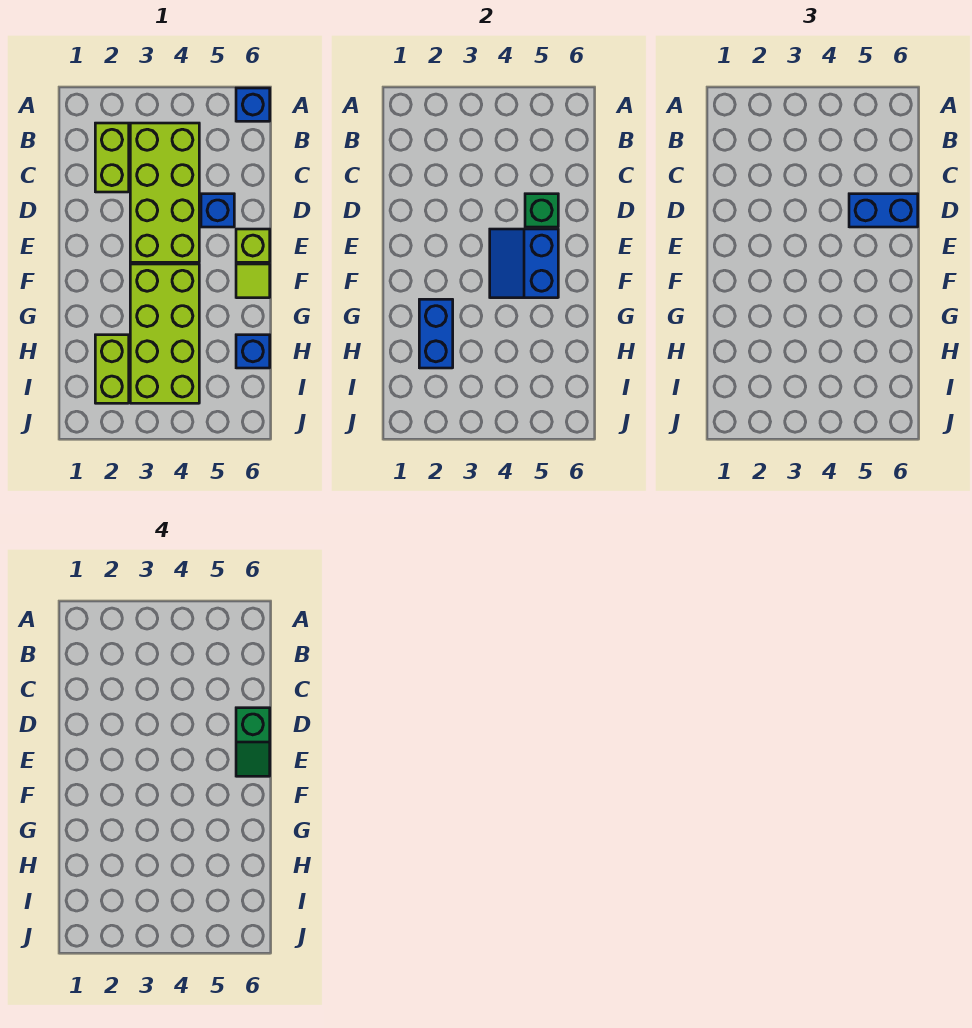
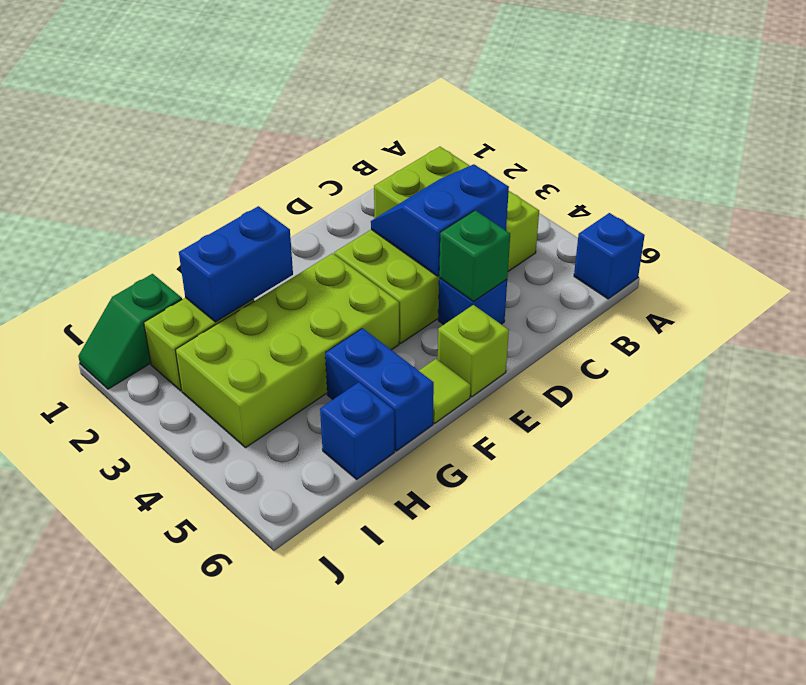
blue brick D5:D6 level 3 -> blue brick G5:G6 level 1
green slope D6:E6 level 4 top D -> green slope I1:J1 level 1 top I
blue slope E4:F5 level 2 top 5 -> blue slope C3:D4 level 2 top 4

